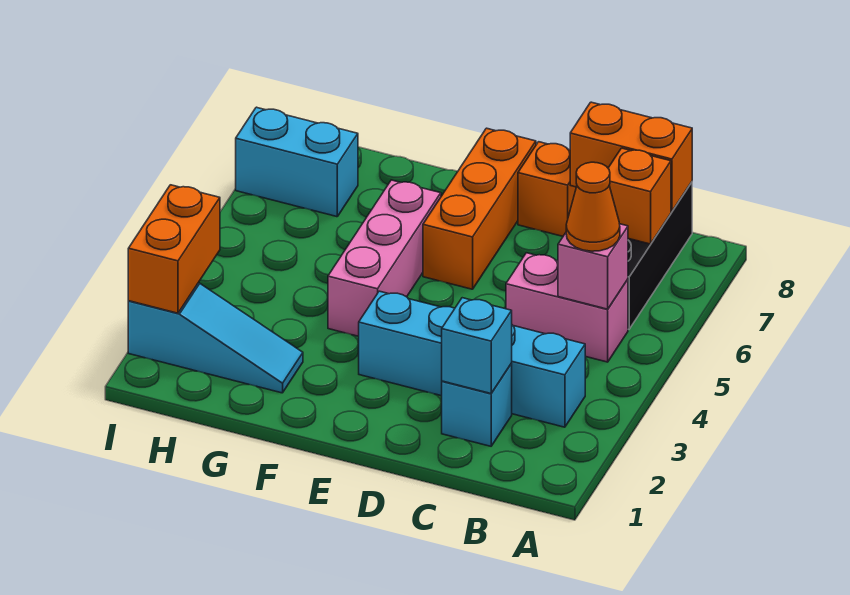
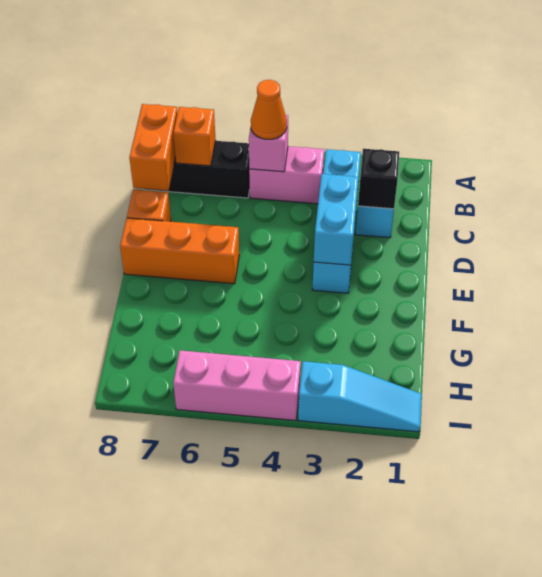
pink brick B5:C5 level 1 -> pink brick B4:B5 level 1
cyan brick C2 level 2 -> black brick C2 level 2
pink brick F4:F6 level 1 -> pink brick I4:I6 level 1
cyan slope G2:I2 level 1 top I -> cyan slope I1:I3 level 1 top 3
cyan brick H7:I7 level 1 -> cyan brick D3:E3 level 2
orange brick I2:I3 level 2 -> none

